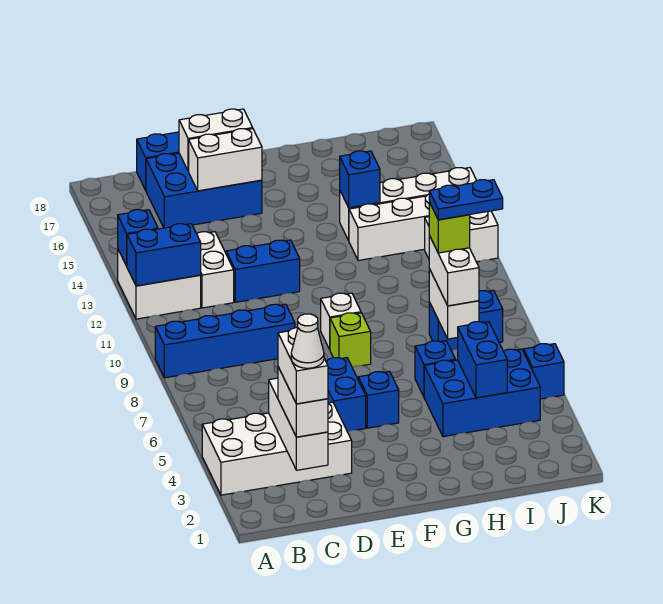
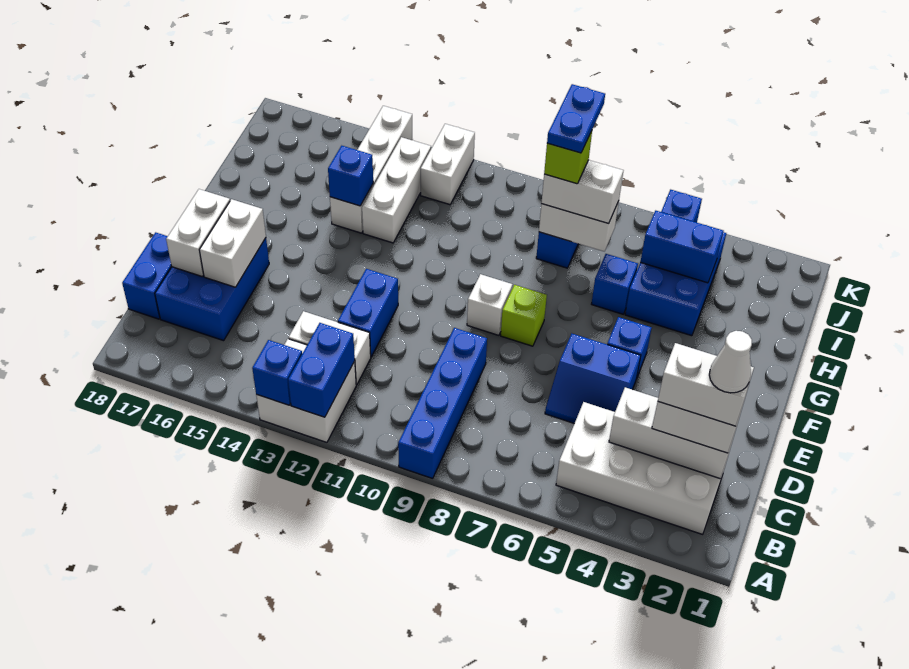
white brick A3:D4 level 1 -> white brick B2:C5 level 1

